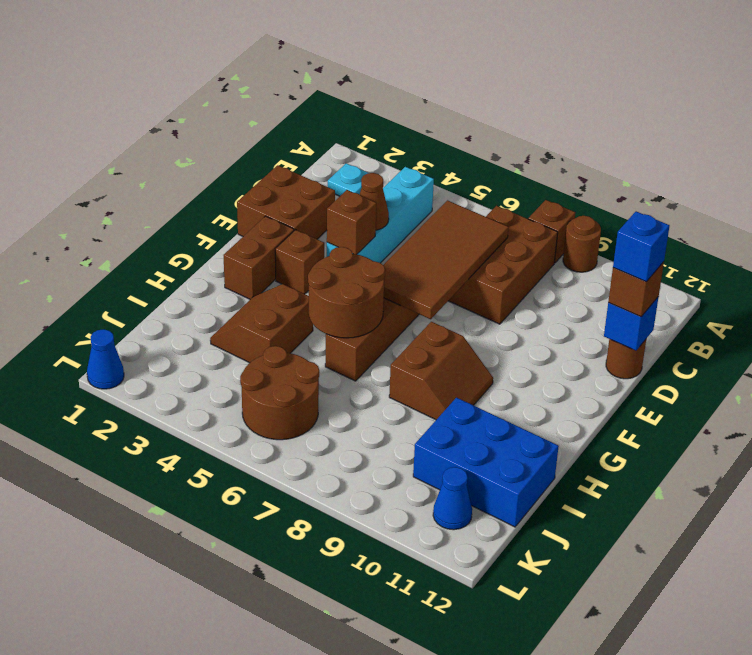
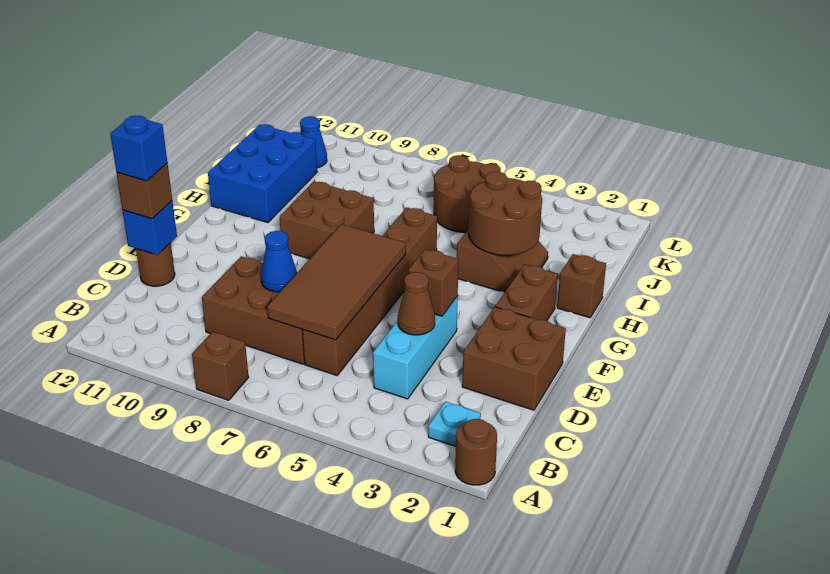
brown round brick A9 level 1 -> brown round brick A1 level 1
cyan brick B4:E4 level 1 -> cyan brick C4:E4 level 1
brown brick B7:D8 level 1 -> brown brick C7:D9 level 1
brown brick F3 level 1 -> brown brick H1 level 1
brown round brick G5:H6 level 2 -> brown round brick H3:I4 level 2
brown slope G8:H9 level 1 top 8 -> brown brick G8:H9 level 1
blue brick I10:J12 level 1 -> blue brick H11:J12 level 1
blue cone L1 level 1 -> blue cone D8 level 2

